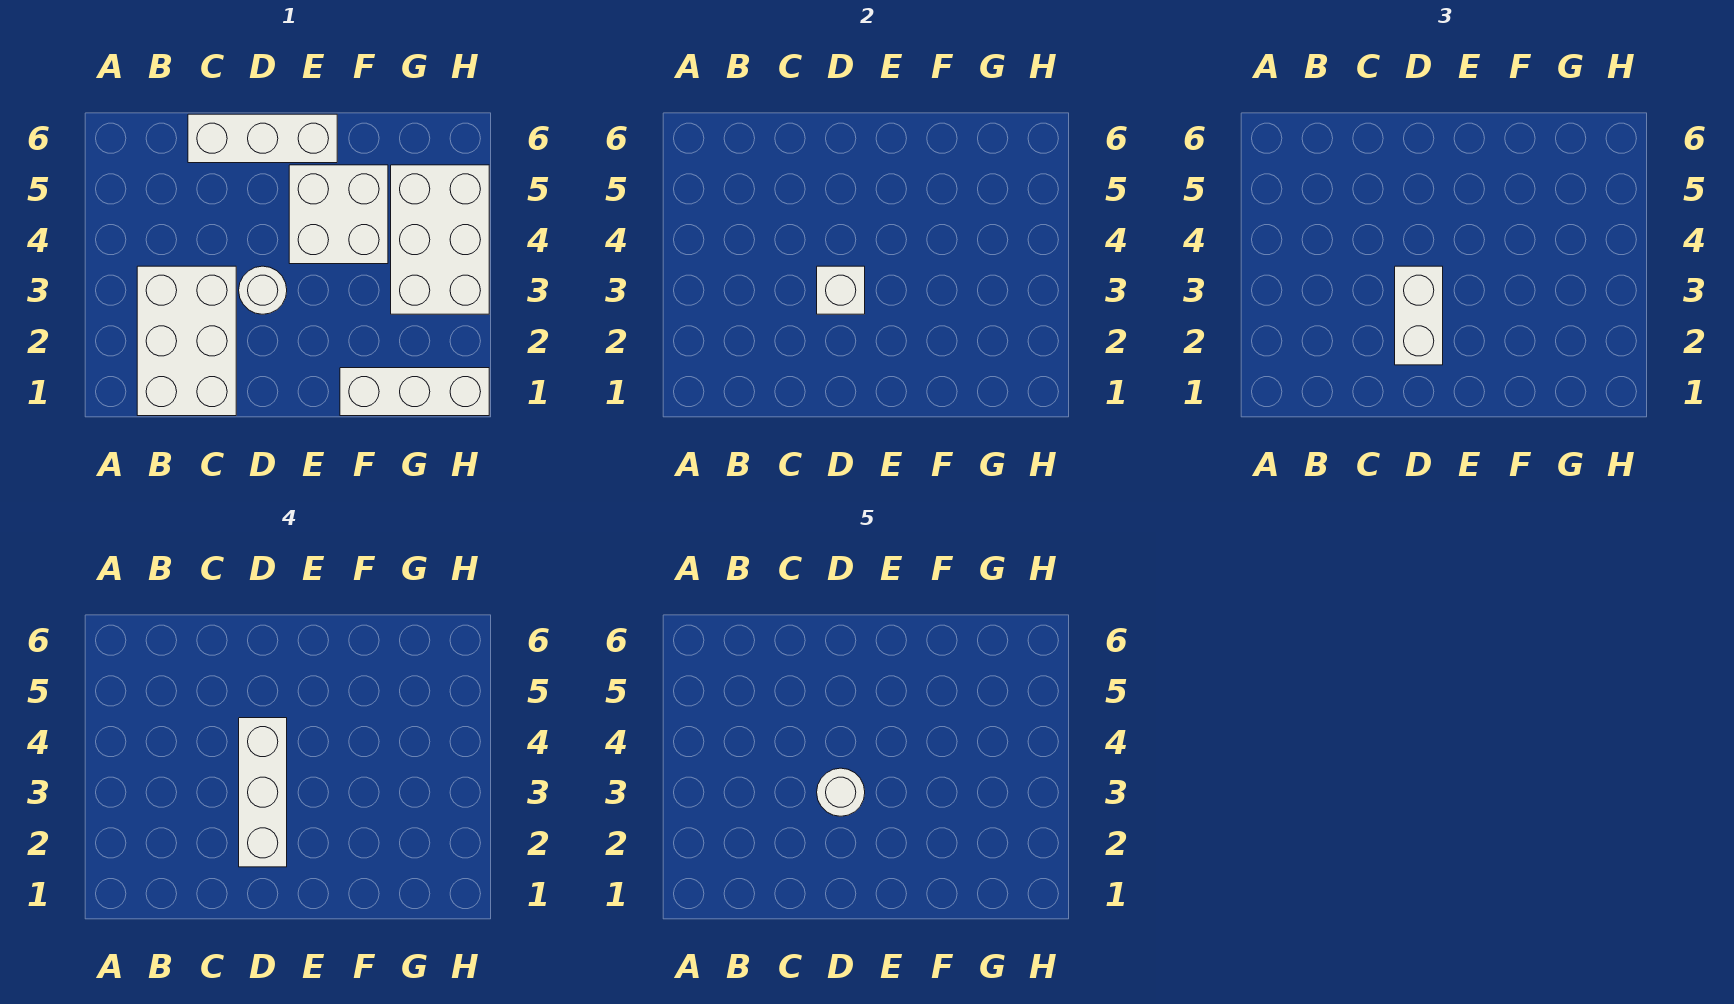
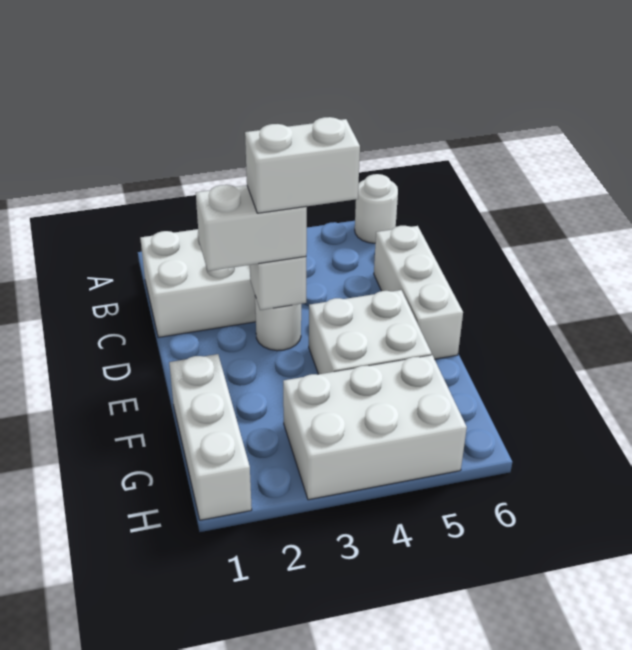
white brick D2:D4 level 4 -> white brick D3:D4 level 4
white round brick D3 level 5 -> white round brick A6 level 1

